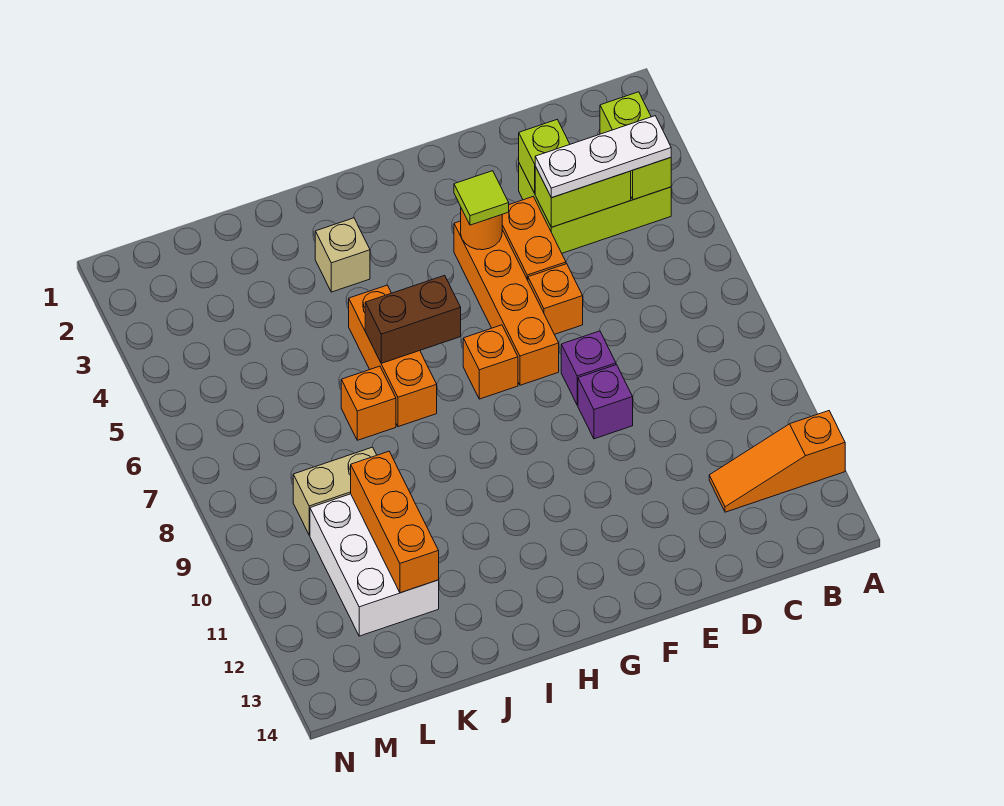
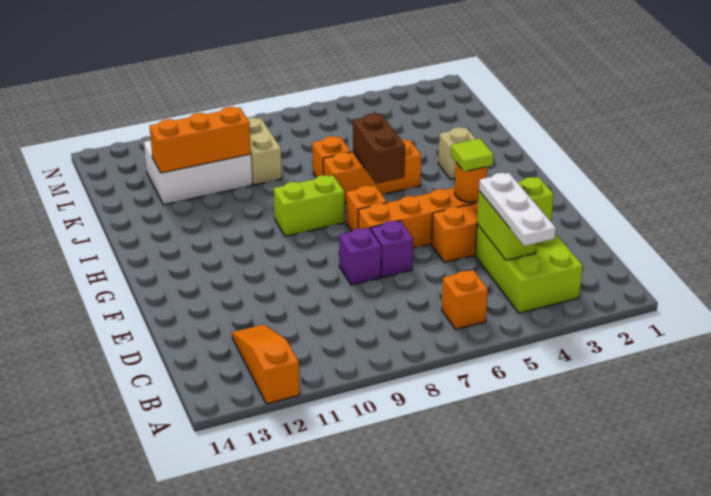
lime brick B3:B4 level 2 -> lime brick H8:H9 level 1
orange brick E6 level 1 -> orange brick B6 level 1
purple brick E9 level 1 -> purple brick E7 level 1

